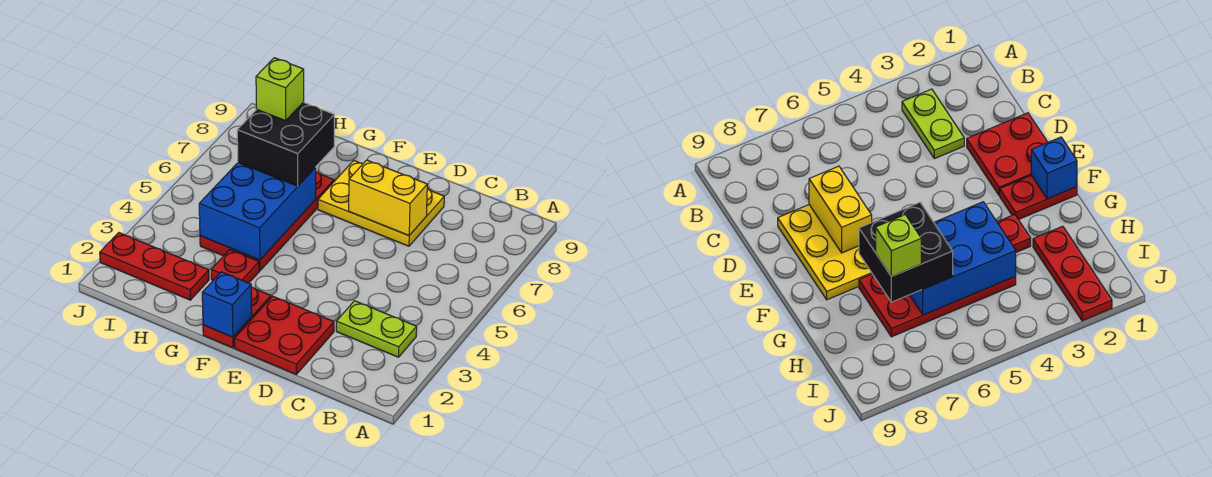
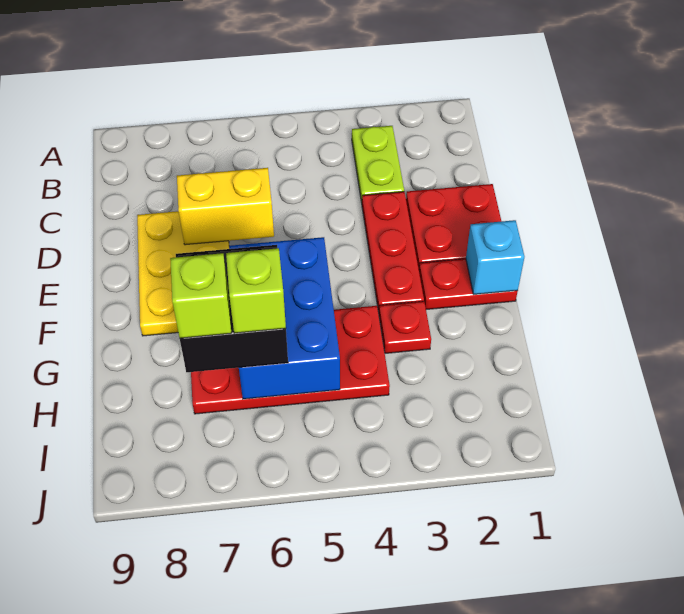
yellow brick D7:E7 level 2 -> yellow brick D6:D7 level 2
blue brick F1 level 2 -> cyan brick F1 level 2
blue brick G4:H6 level 2 -> blue brick F5:H6 level 2
red plate H2:J2 level 1 -> red plate D3:F3 level 1
none -> lime brick H6 level 4

